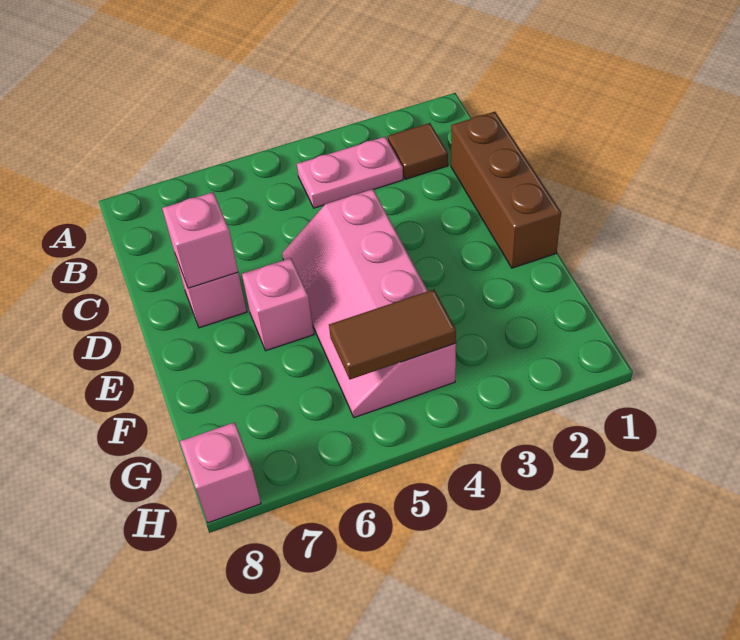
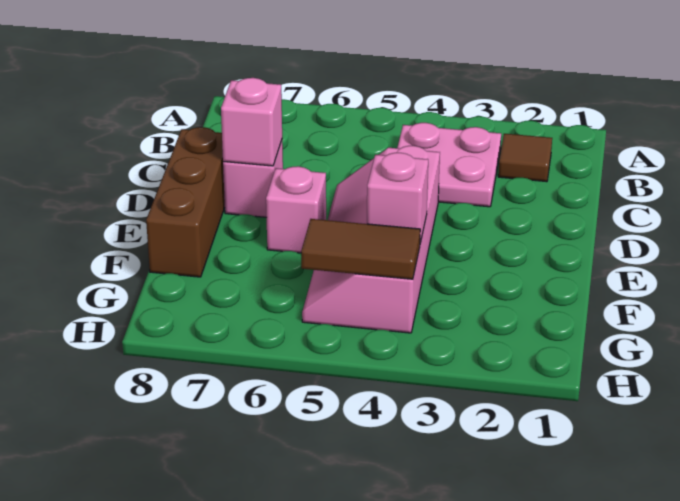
pink plate B3:B4 level 1 -> pink plate B3:C4 level 1
brown brick C1:E1 level 1 -> brown brick D8:F8 level 1
pink brick H8 level 1 -> pink brick F4 level 2

